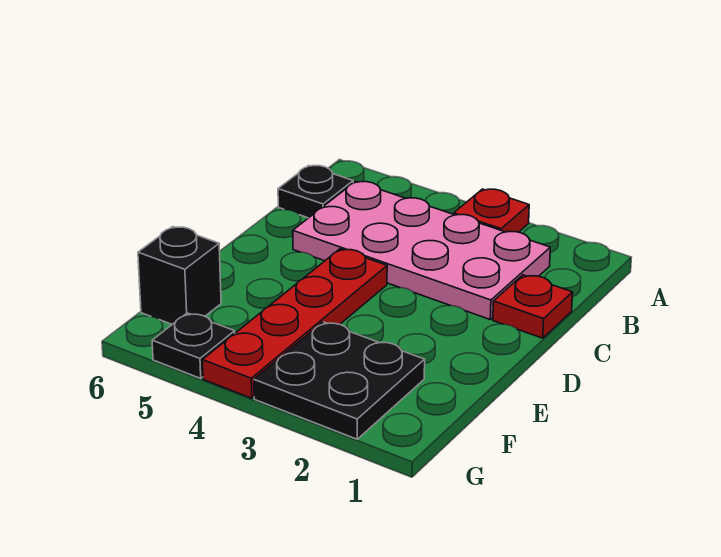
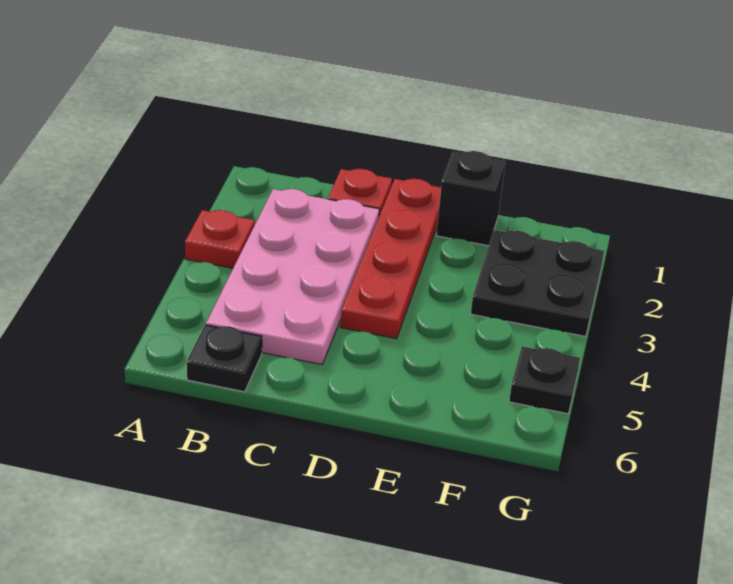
red plate D4:G4 level 1 -> red plate D1:D4 level 1
black brick F6 level 1 -> black brick E1 level 1

